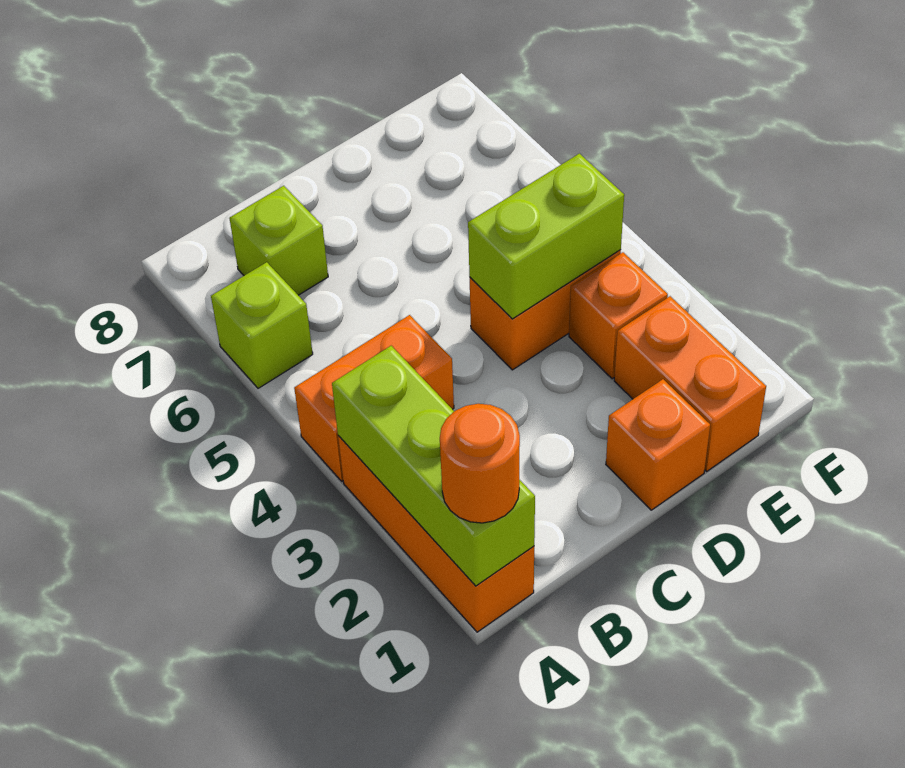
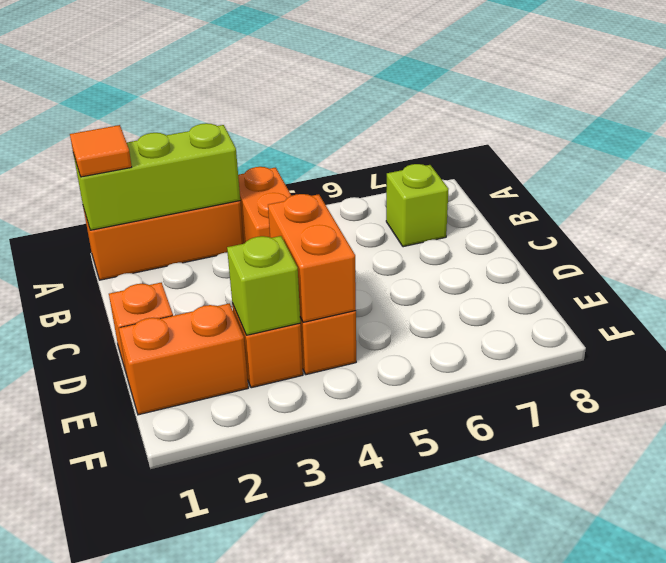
orange round brick A1 level 3 -> orange tile A1 level 3
lime brick A6 level 1 -> lime brick E3 level 2
lime brick D4:E4 level 2 -> orange brick D4:E4 level 2

